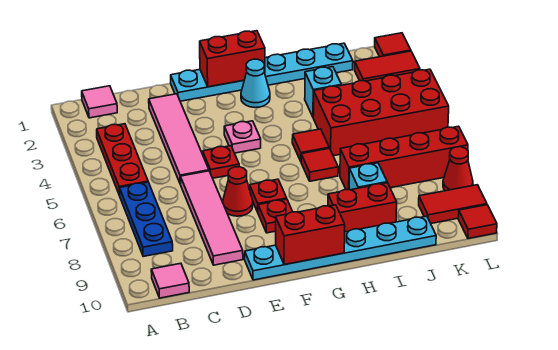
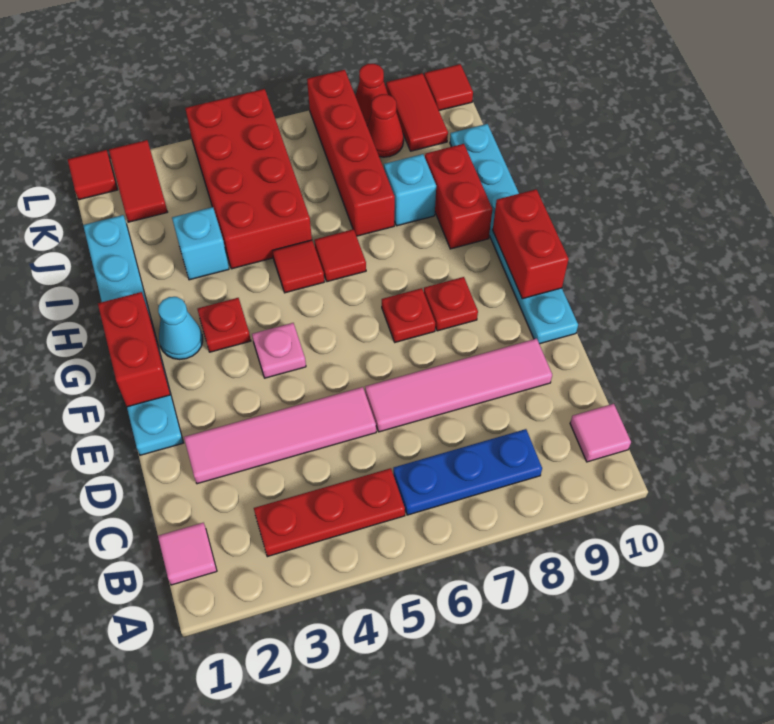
red plate E5 level 1 -> red plate G3 level 1
red cone E7 level 1 -> red cone K8 level 1

